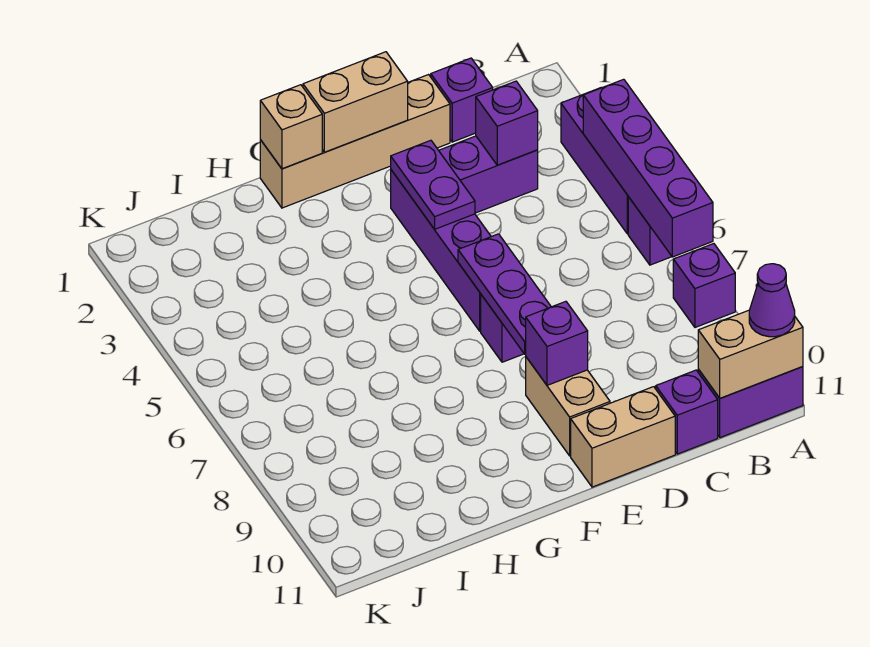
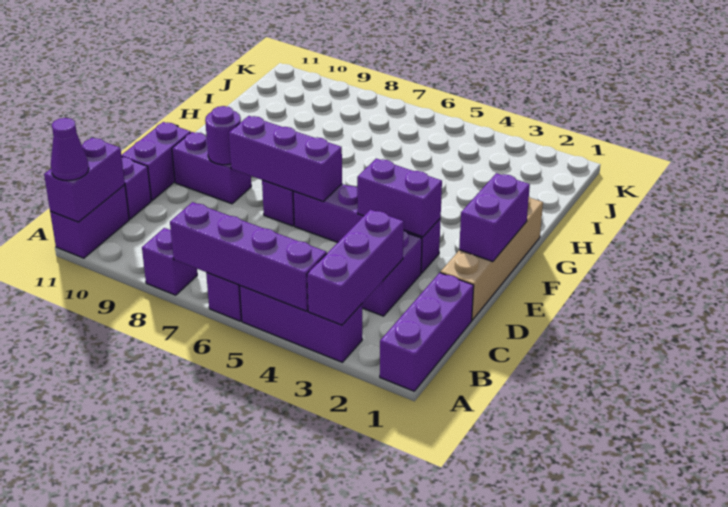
tan brick A11:B11 level 2 -> purple brick A11:B11 level 2
purple brick C1 level 1 -> purple brick A1:C1 level 1
purple brick C3 level 2 -> purple brick A3:C3 level 2
tan brick D11:E11 level 1 -> purple brick D11:E11 level 1
tan brick E1:F1 level 2 -> purple brick E1:F1 level 2
purple plate E3:E4 level 2 -> purple brick E3:E4 level 2
purple plate E6:E8 level 2 -> purple brick E6:E8 level 2
tan brick E9:E10 level 1 -> purple brick E9:E10 level 1
purple brick E9 level 2 -> purple round brick E9 level 2
tan brick G1 level 2 -> none

